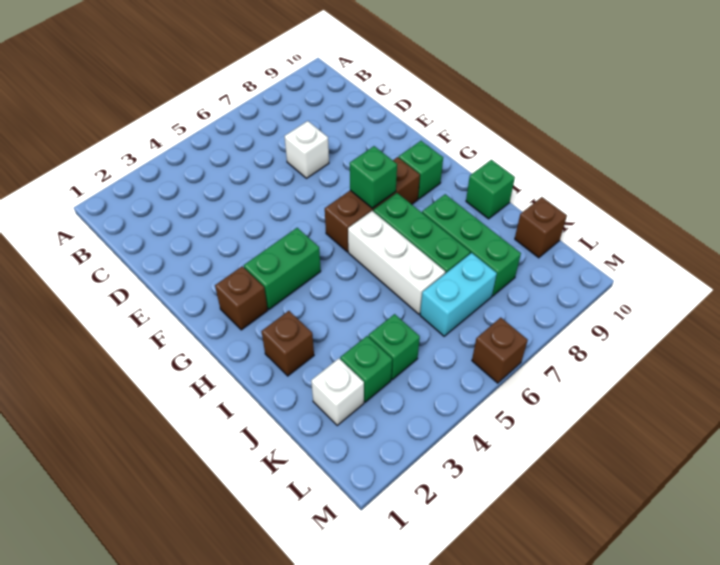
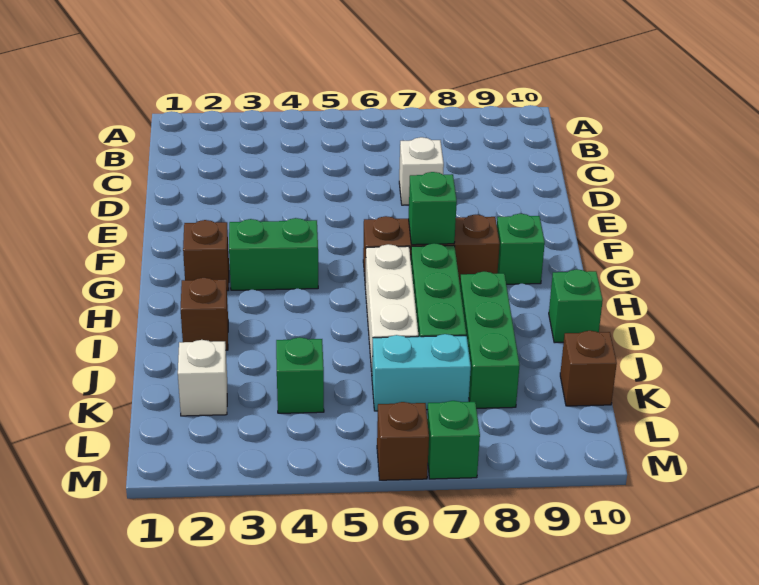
green brick K3 level 1 -> green brick M7 level 1

